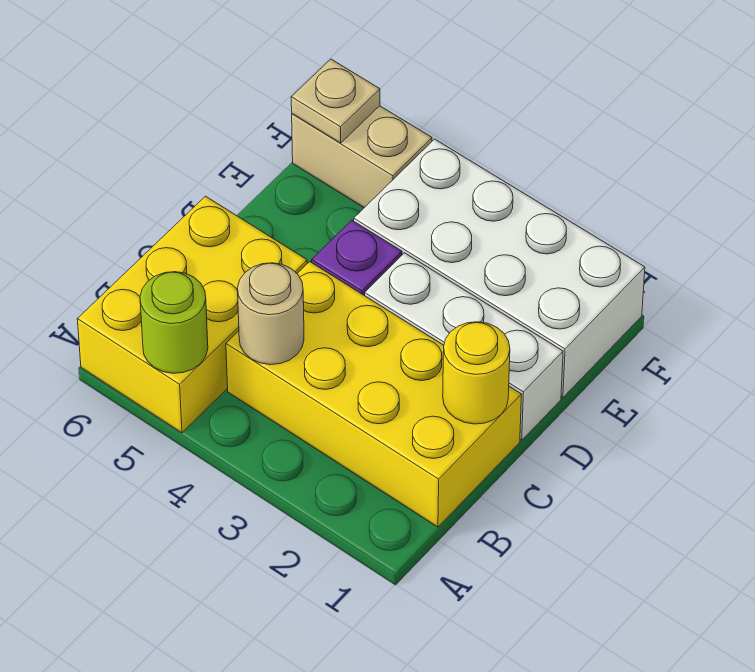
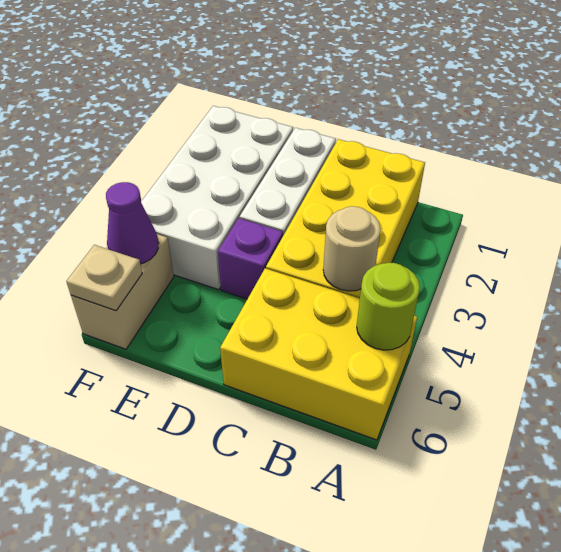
yellow round brick C1 level 2 -> none
none -> purple cone F5 level 2

